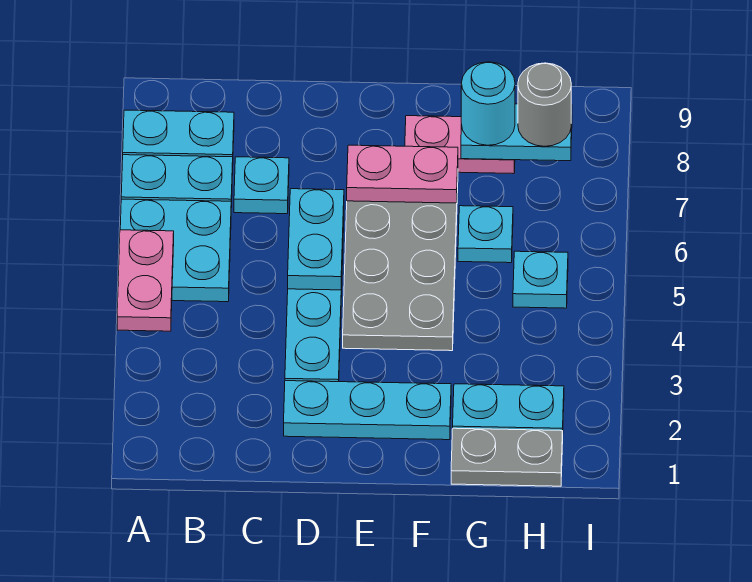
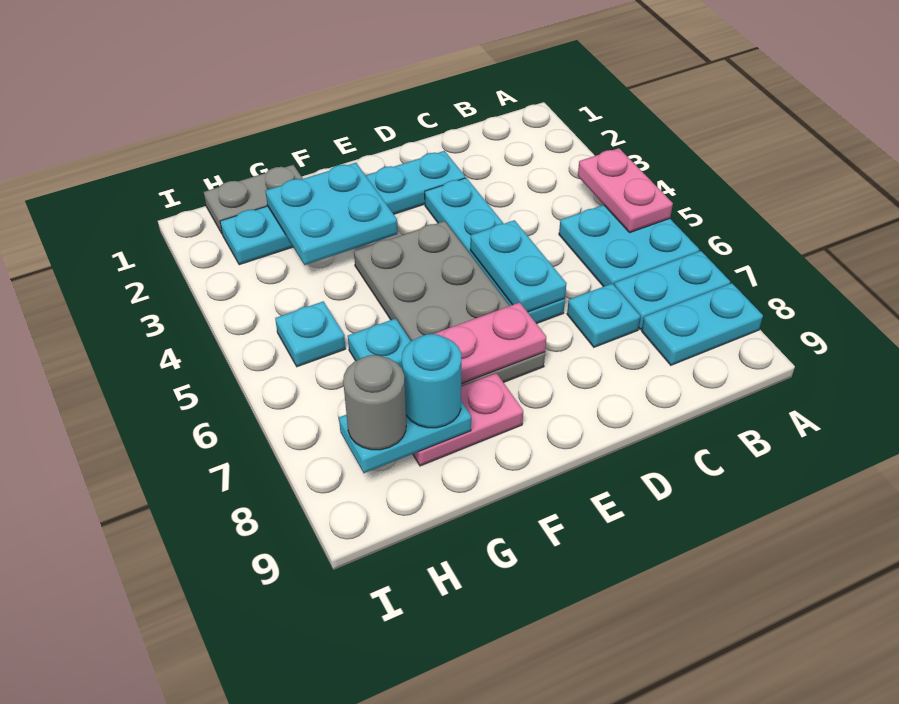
none -> cyan plate F2:G3 level 2

